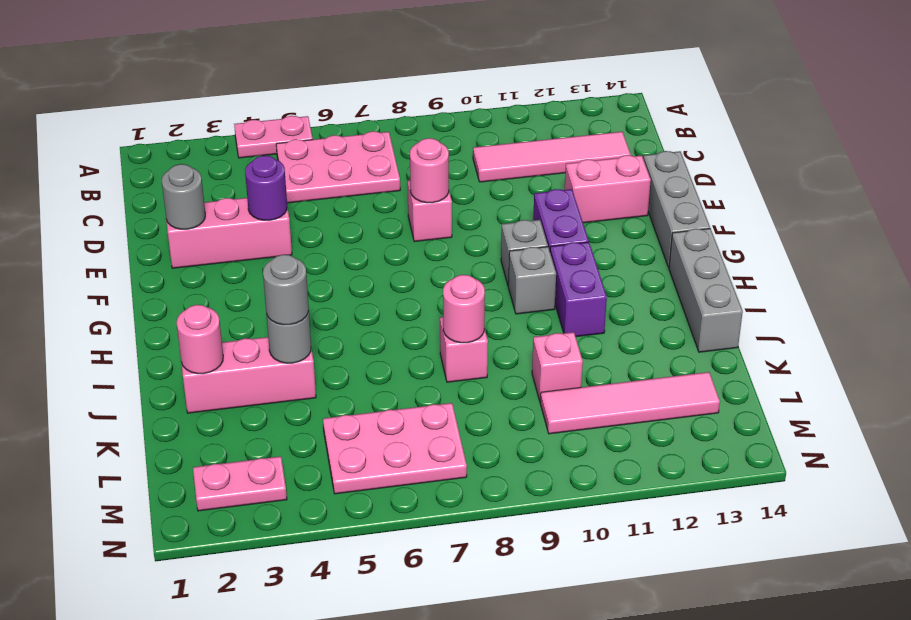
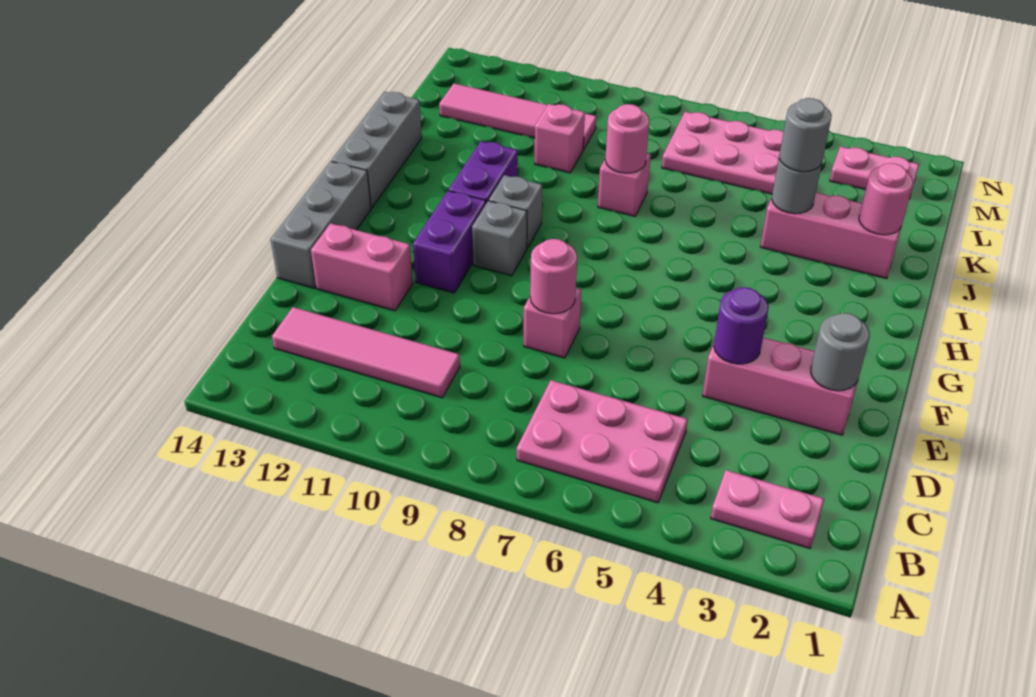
pink plate A4:A5 level 1 -> pink plate B2:B3 level 1

